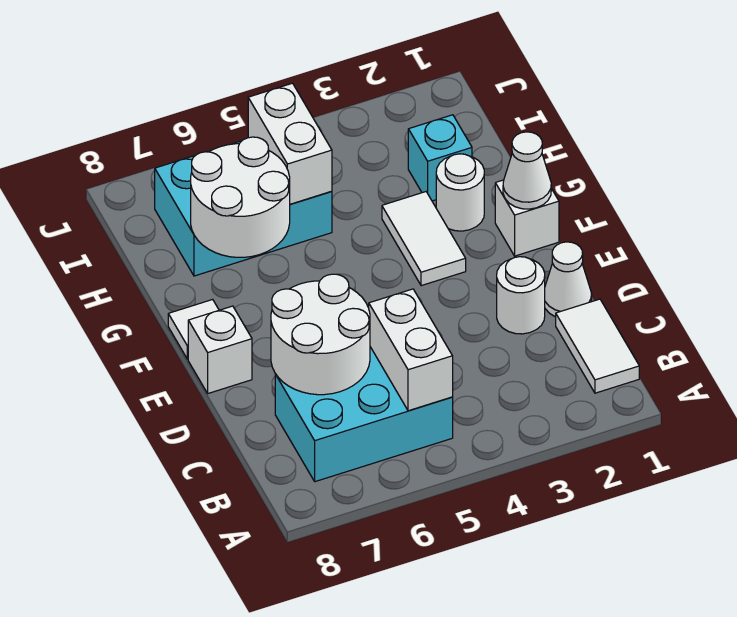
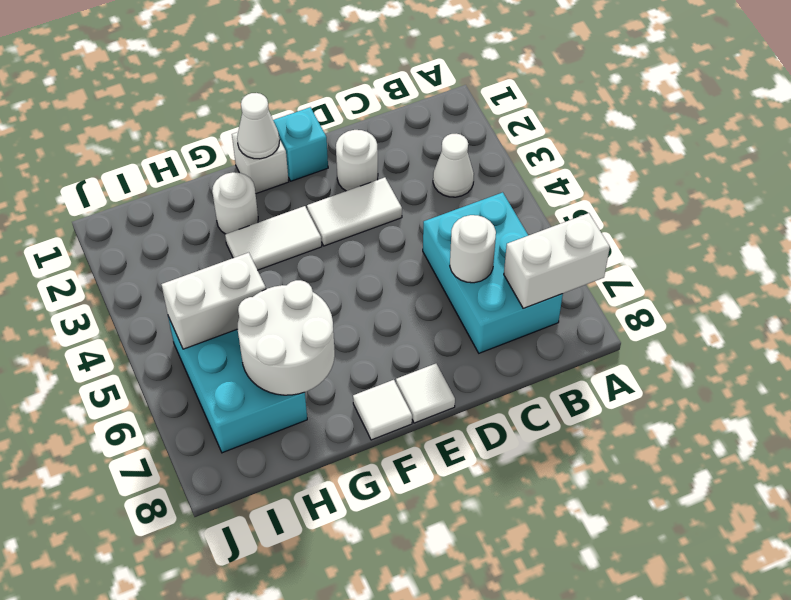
white tile B1:C1 level 1 -> white tile D3:E3 level 1
white brick B5:C5 level 2 -> white brick A7:B7 level 2
white round brick C6:D7 level 2 -> white round brick C6 level 2
white cone D1 level 1 -> white cone B3 level 1
white brick E8 level 1 -> white tile E8 level 1
cyan brick H2 level 1 -> cyan brick E1 level 1

